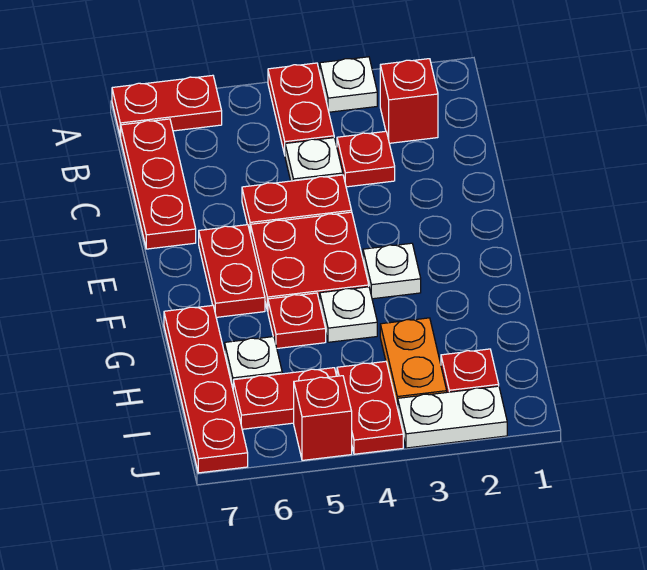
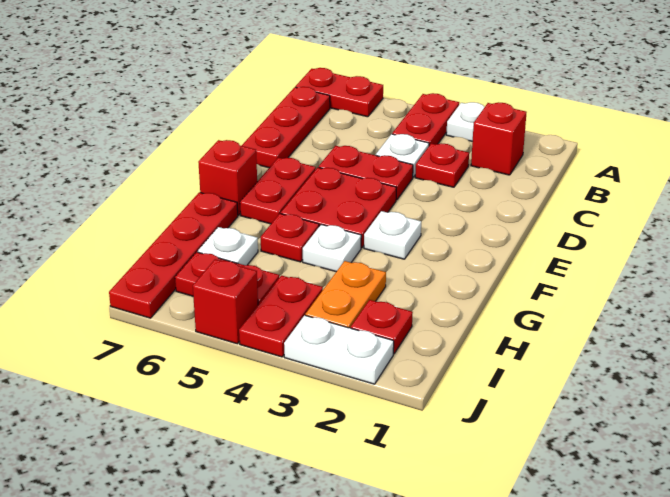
none -> red brick F7 level 1

